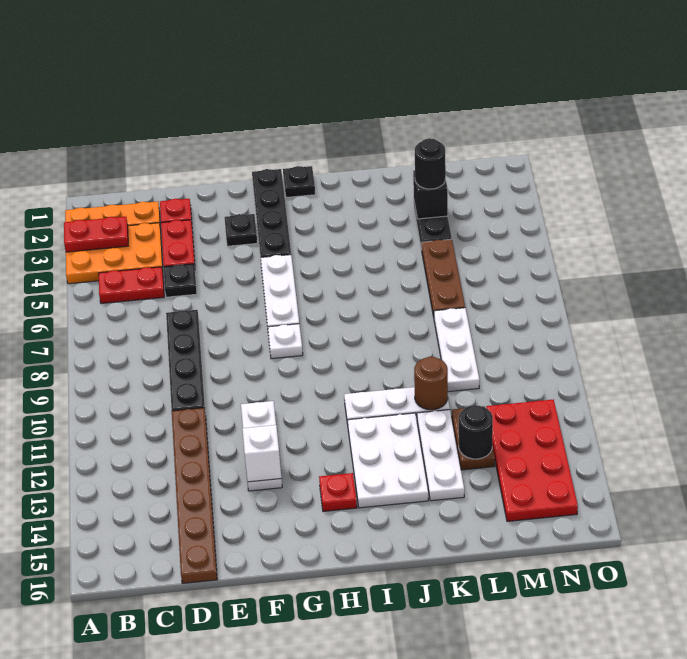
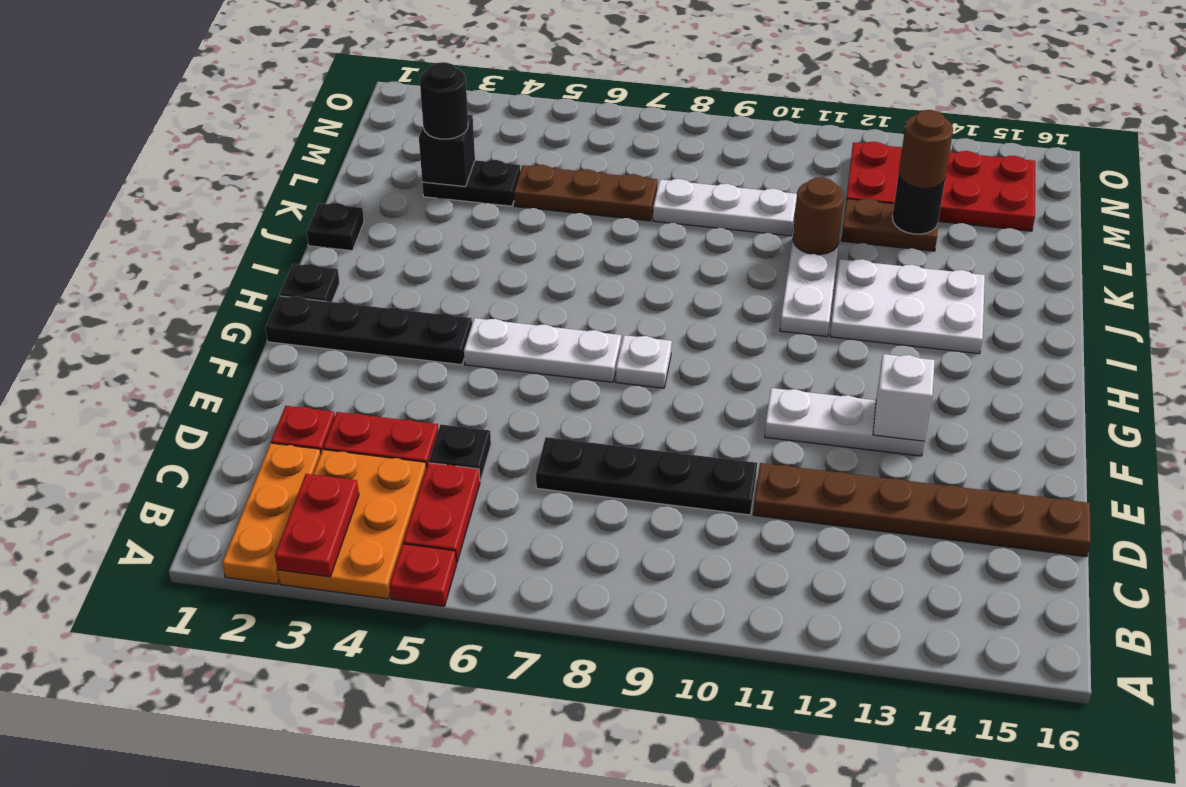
black plate F3 level 1 -> black plate J1 level 1
red plate H14 level 1 -> red plate A5 level 1
white plate K12:K14 level 1 -> none
none -> brown round brick L13 level 3

